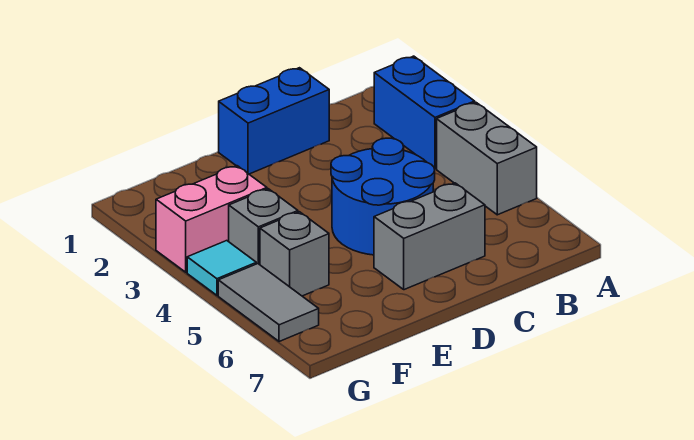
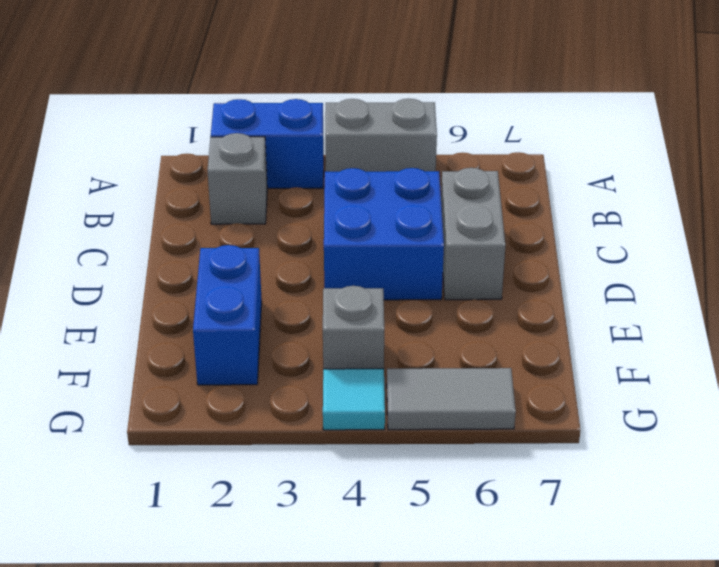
blue brick C1:D1 level 1 -> blue brick E2:F2 level 1
blue round brick C4:D5 level 1 -> blue brick C4:D5 level 1
pink brick F3:G3 level 1 -> none
grey brick F5 level 1 -> grey brick B2 level 1

